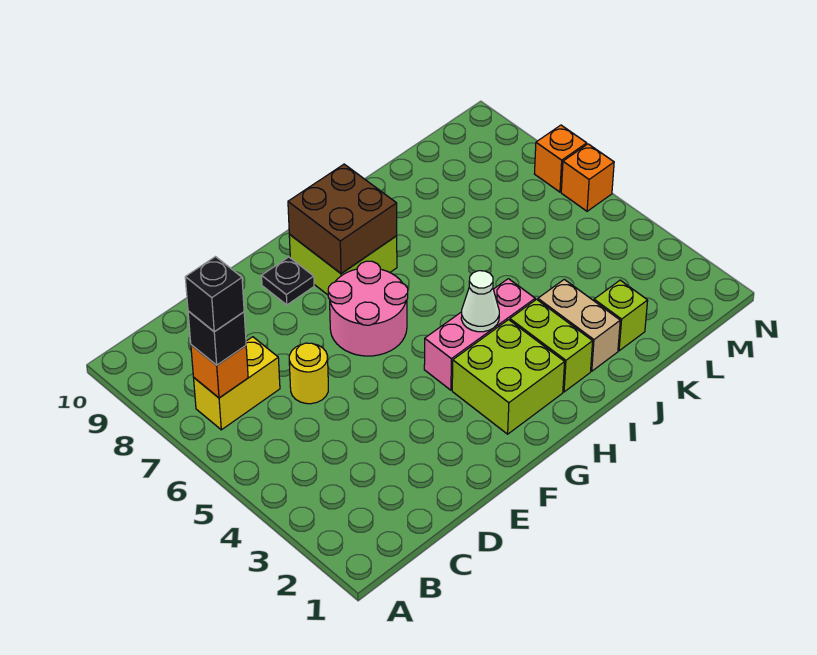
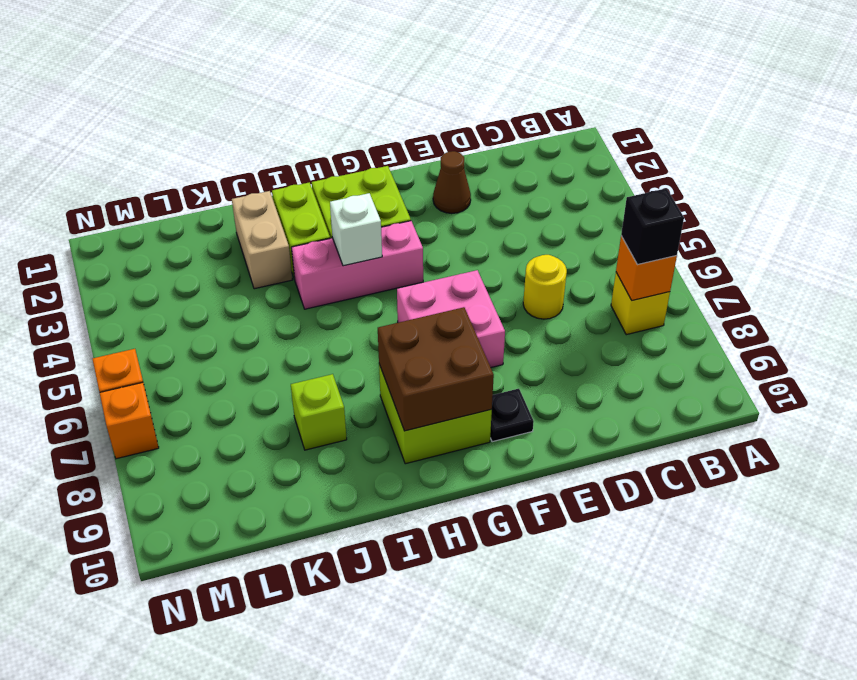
yellow brick B7:C7 level 1 -> yellow brick B7 level 1
black brick B7 level 4 -> none
none -> brown cone E2 level 1
pink round brick F6:G7 level 1 -> pink brick F6:G7 level 1
white cone H4 level 2 -> white brick H4 level 2
lime brick K2 level 1 -> lime brick J8 level 1

